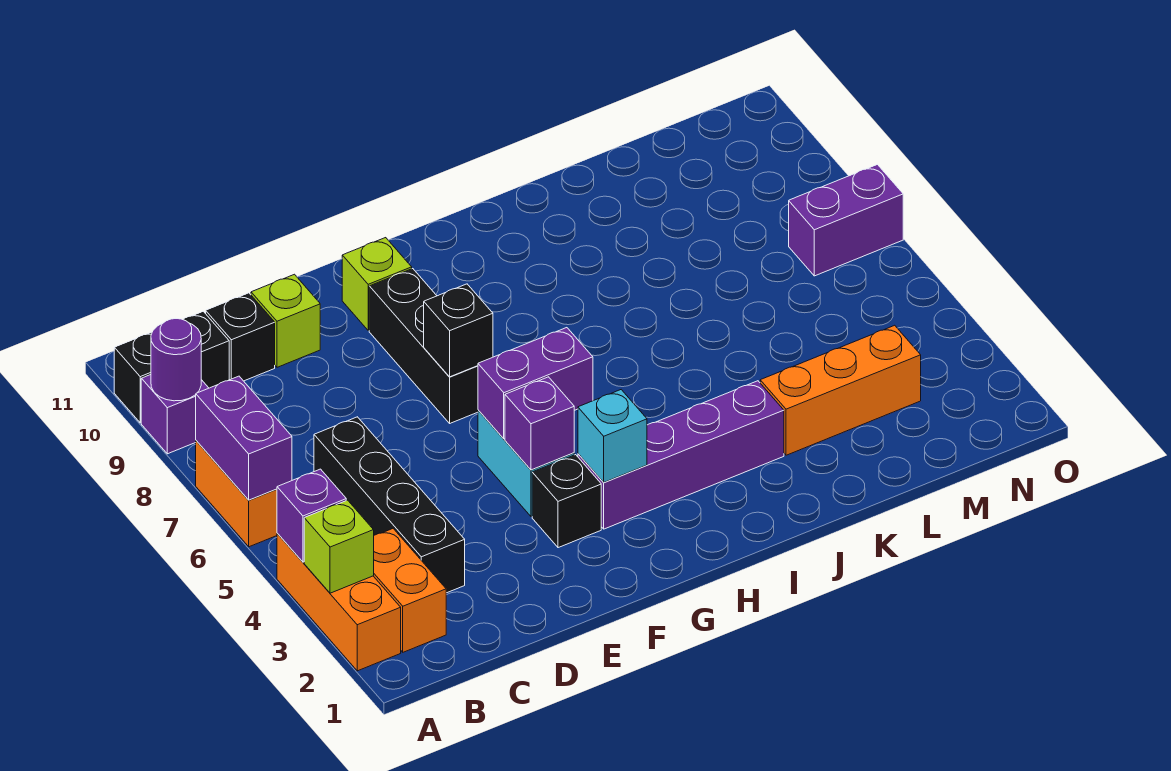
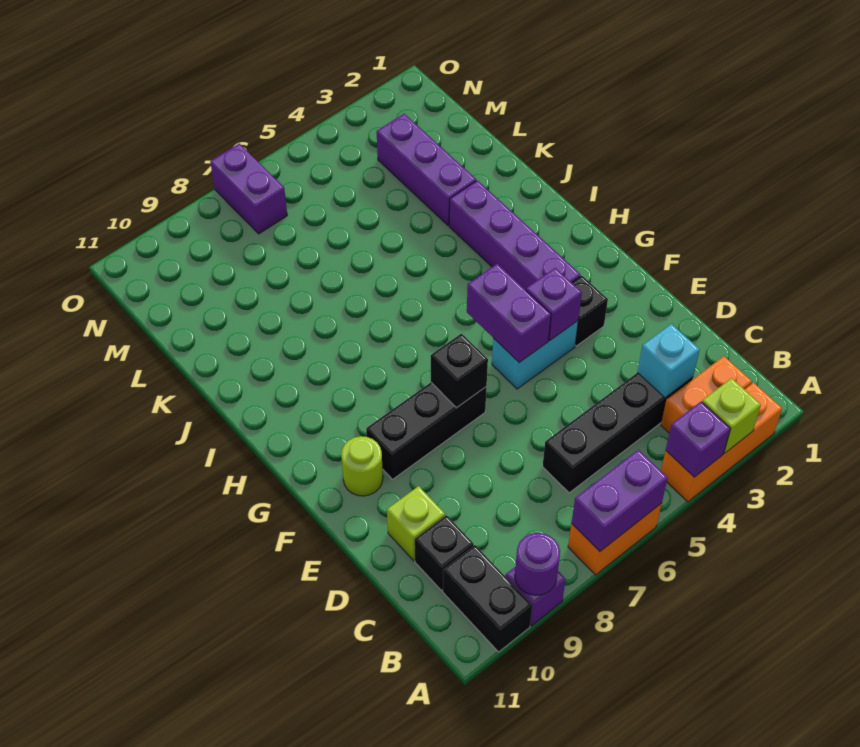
lime brick F10 level 1 -> lime round brick F10 level 1
cyan brick G3 level 2 -> cyan brick C3 level 2
orange brick K3:M3 level 1 -> purple brick K3:M3 level 1

